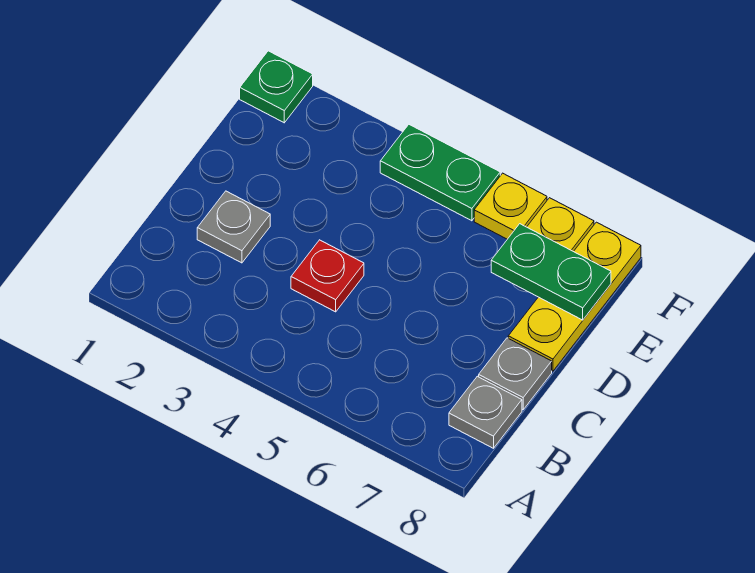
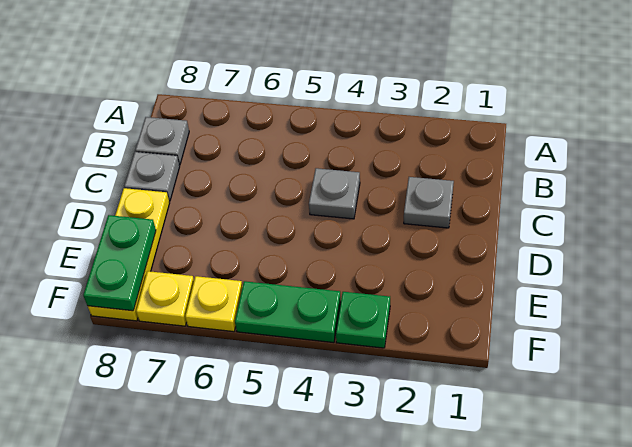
red plate C4 level 1 -> grey plate C4 level 1
green plate E7:E8 level 2 -> green plate E8:F8 level 2
green plate F1 level 1 -> green plate F3 level 1

